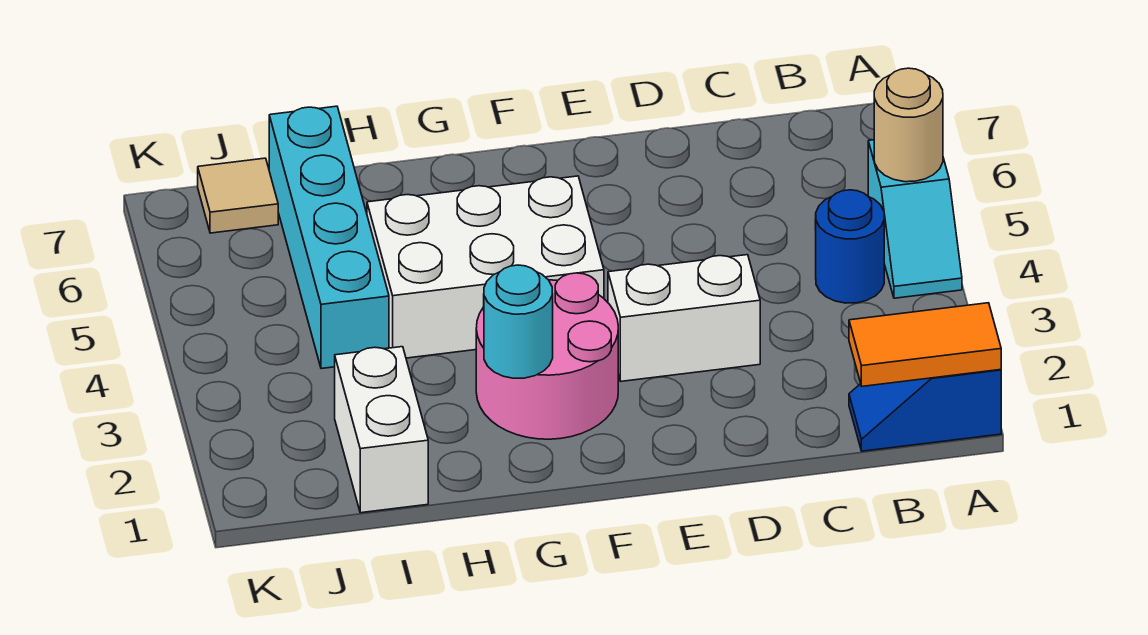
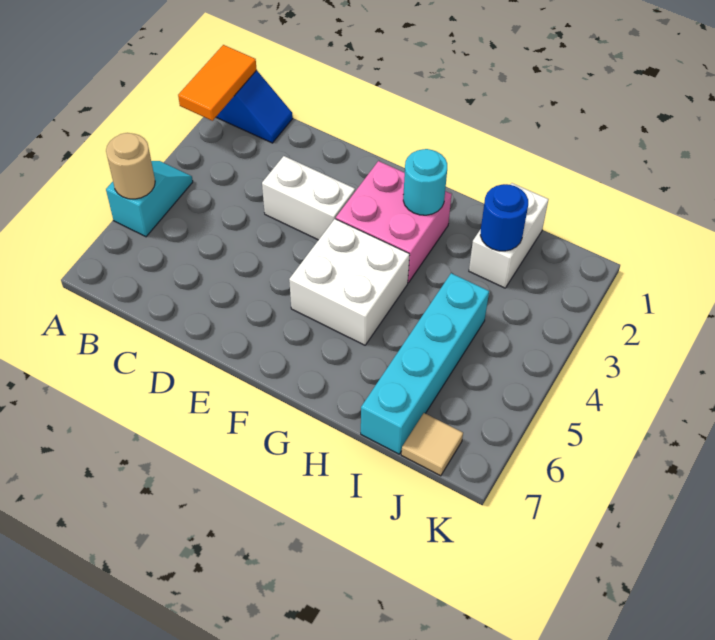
orange tile A1:B1 level 2 -> orange tile A1:A2 level 2
blue round brick B4 level 1 -> blue round brick I2 level 2
pink round brick F2:G3 level 1 -> pink brick F2:G3 level 1
white brick F4:H5 level 1 -> white brick F4:G5 level 1

